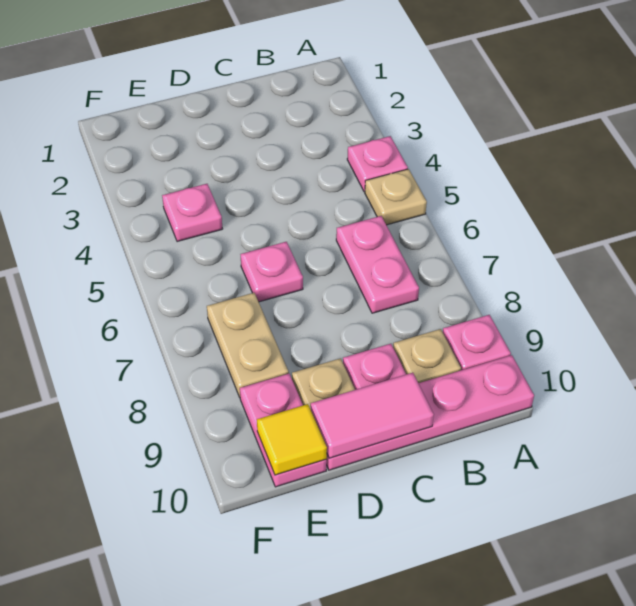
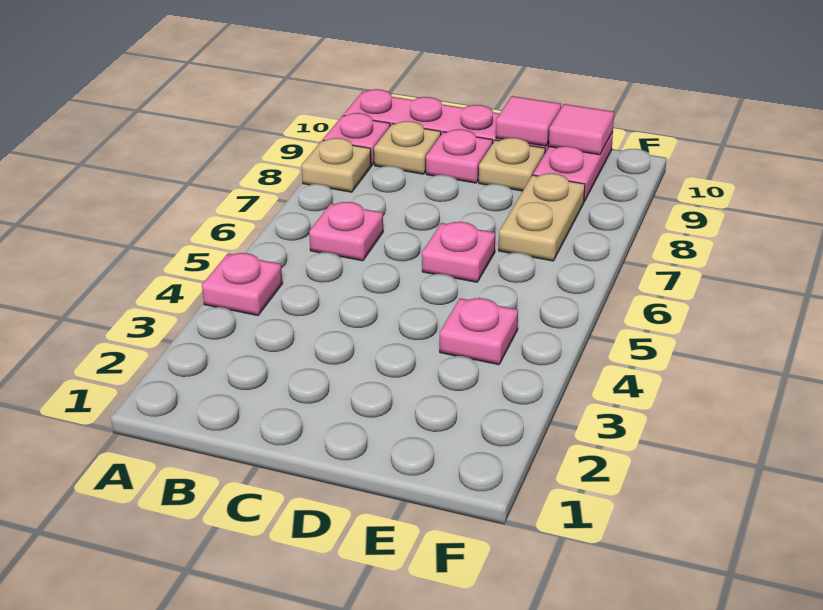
tan plate A5 level 1 -> tan plate A8 level 1
pink plate B6:B7 level 1 -> pink plate B6 level 1
pink tile C10:D10 level 2 -> pink tile D10 level 2
yellow tile E10 level 2 -> pink tile E10 level 2

